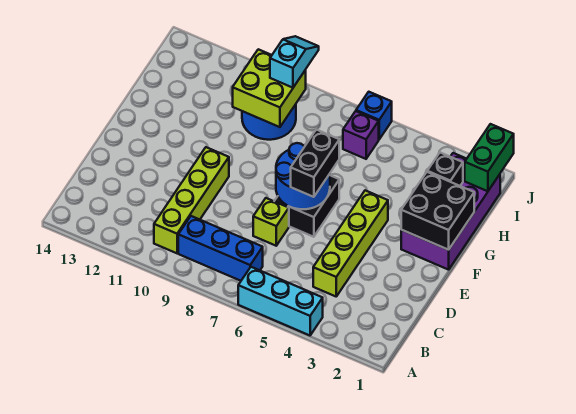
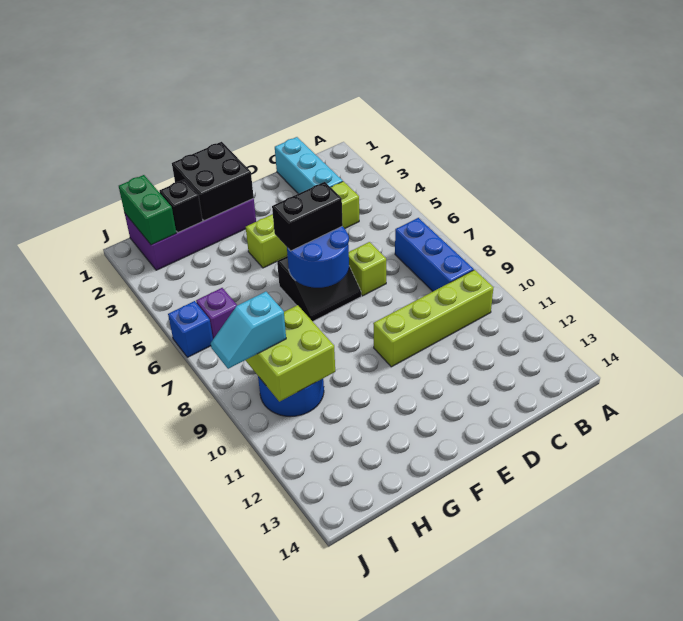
cyan brick A4:A6 level 1 -> cyan brick C1:C3 level 1
green brick I1:J1 level 2 -> green brick I1:I2 level 2

